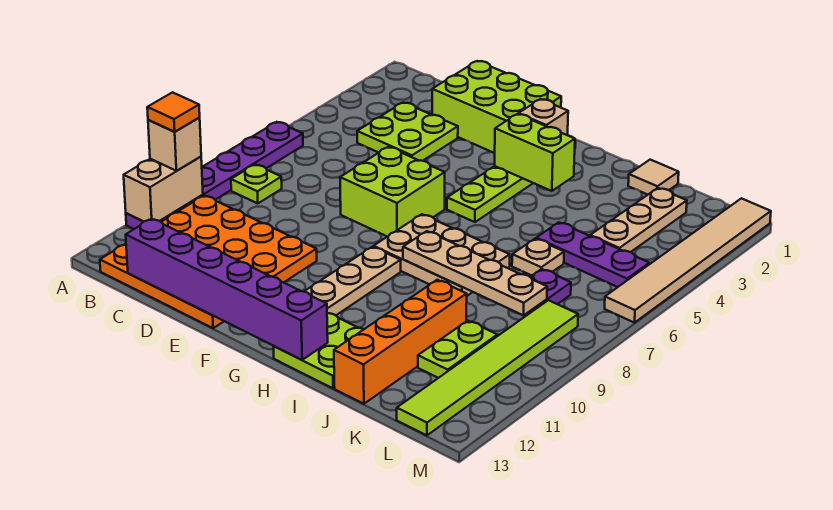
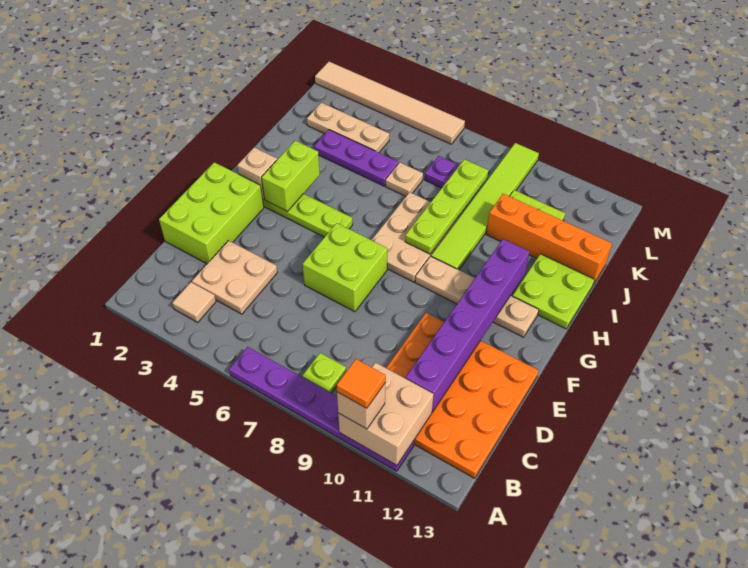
tan brick A10:A11 level 2 -> tan brick A10:B11 level 2
lime plate C3:D4 level 1 -> tan plate C3:D4 level 1
purple brick C13:H13 level 2 -> purple brick C11:H11 level 2
tan plate H8:K8 level 2 -> lime plate H8:K8 level 2
tan tile J1 level 1 -> tan tile B3 level 1
purple plate J5:L5 level 1 -> purple plate J3:J5 level 1
lime tile L8:L13 level 1 -> lime tile H9:M9 level 1

